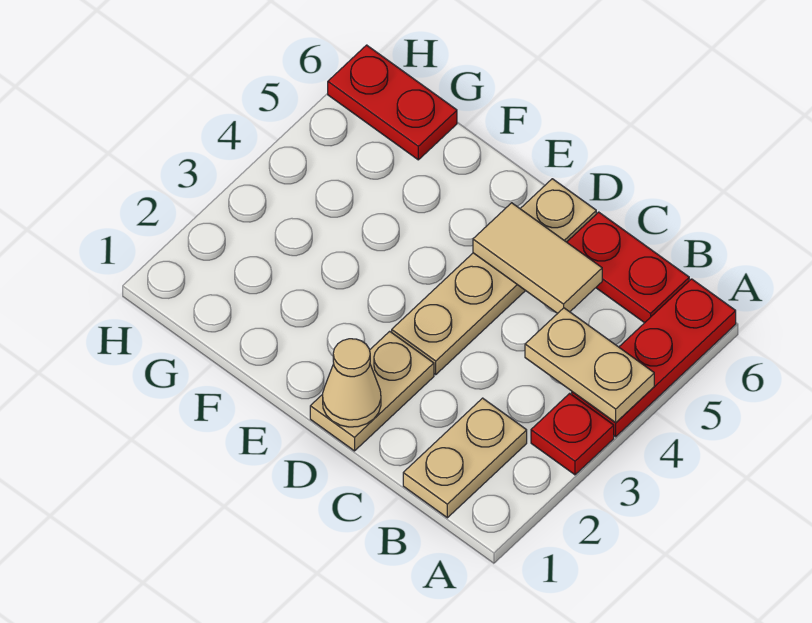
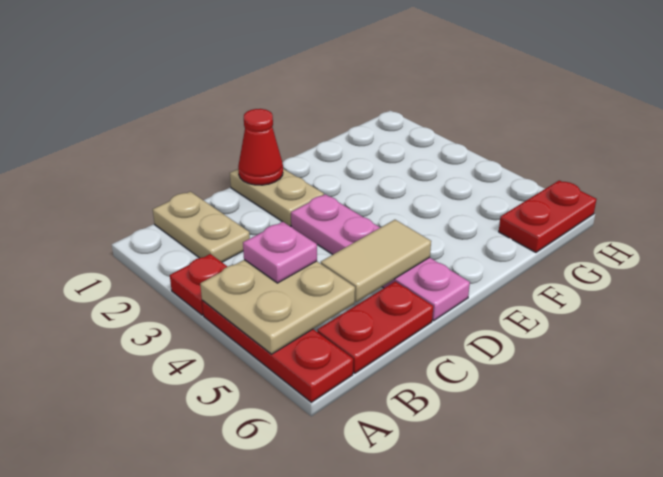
tan plate A4:B4 level 2 -> tan plate A4:B5 level 2
none -> pink plate B4 level 3
tan cone D1 level 2 -> red cone D1 level 2
tan plate D3:D6 level 1 -> pink plate D3:D6 level 1

